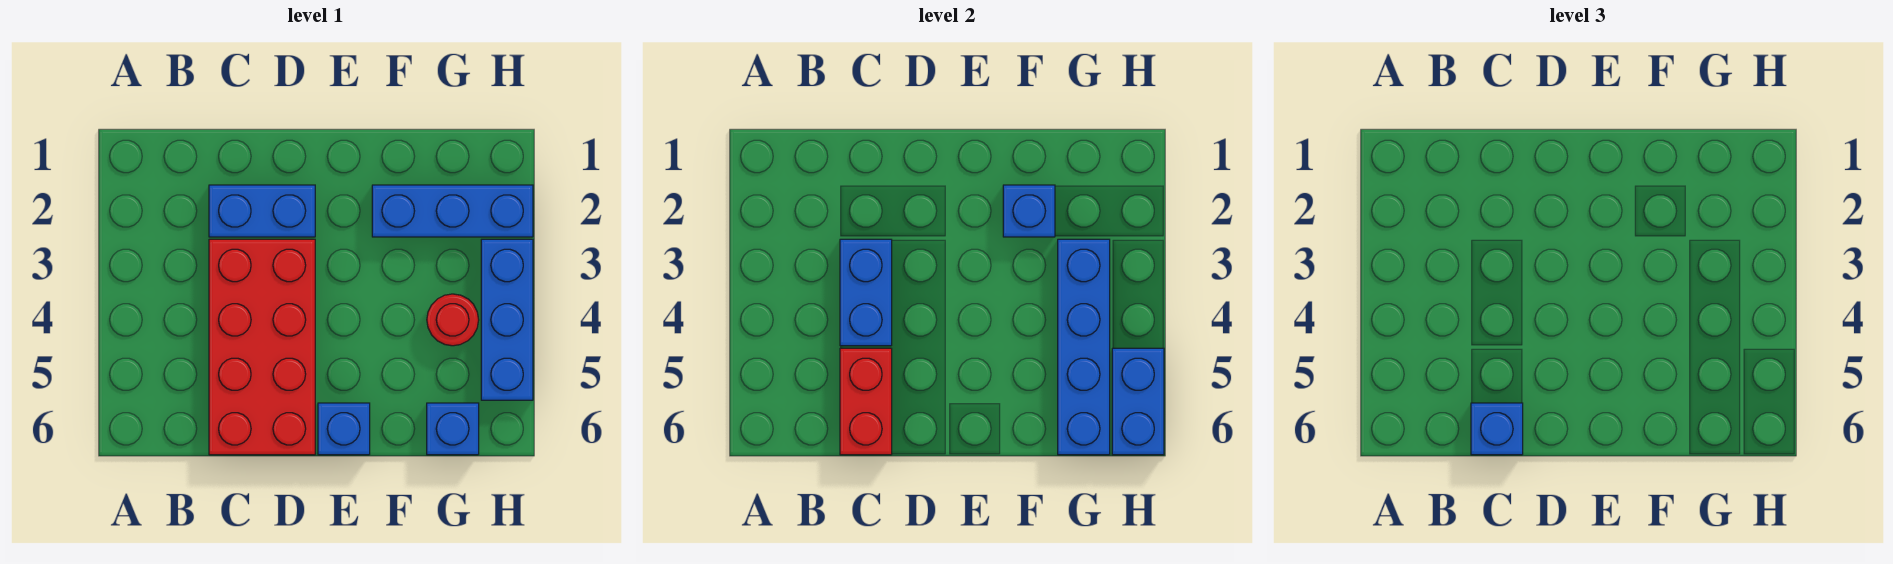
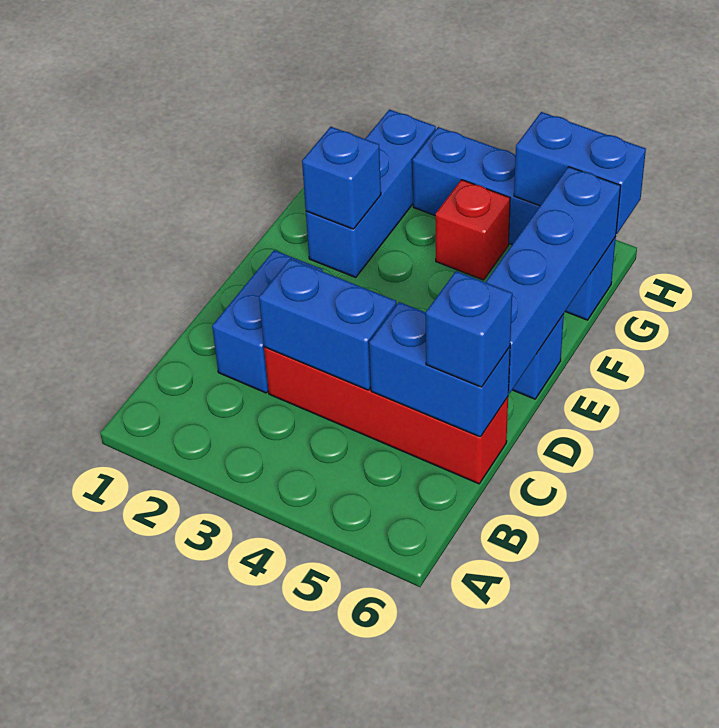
red brick C3:D6 level 1 -> red brick C3:C6 level 1
red brick C5:C6 level 2 -> blue brick C5:C6 level 2
blue brick G3:G6 level 2 -> blue brick D6:G6 level 2
red round brick G4 level 1 -> red brick G4 level 1

